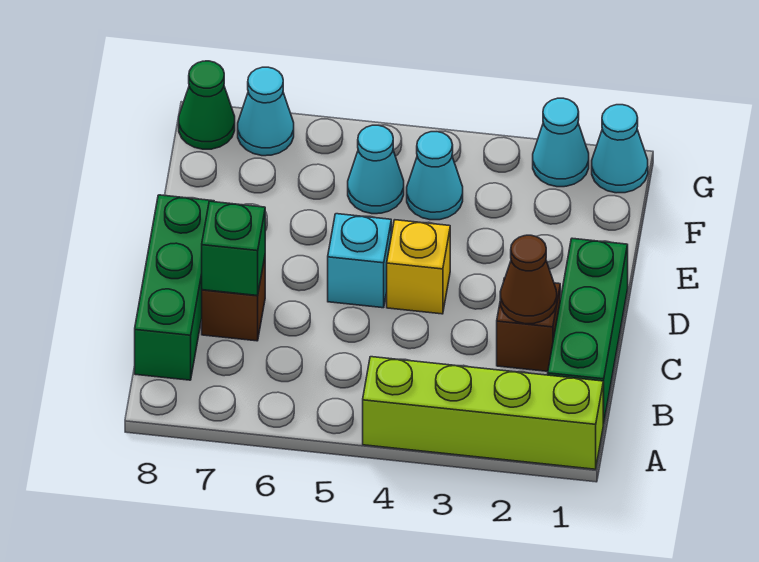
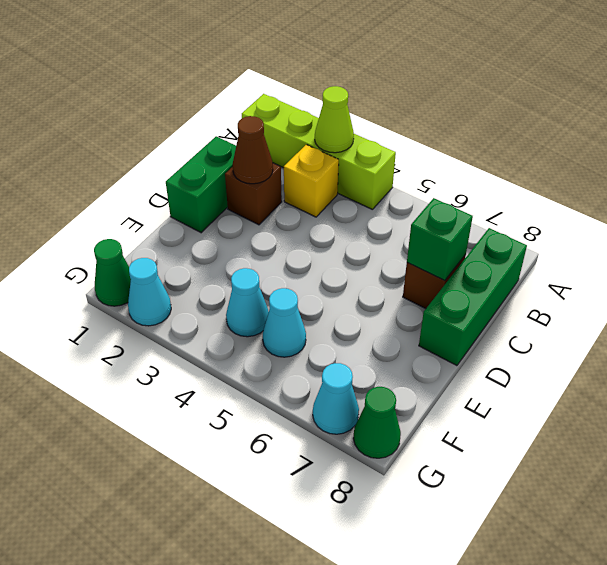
none -> lime cone A3 level 2
green brick B1:D1 level 1 -> green brick C1:D1 level 1
yellow brick D4 level 1 -> yellow brick B3 level 1
cyan brick D5 level 1 -> none
cyan cone G1 level 1 -> green cone G1 level 1

